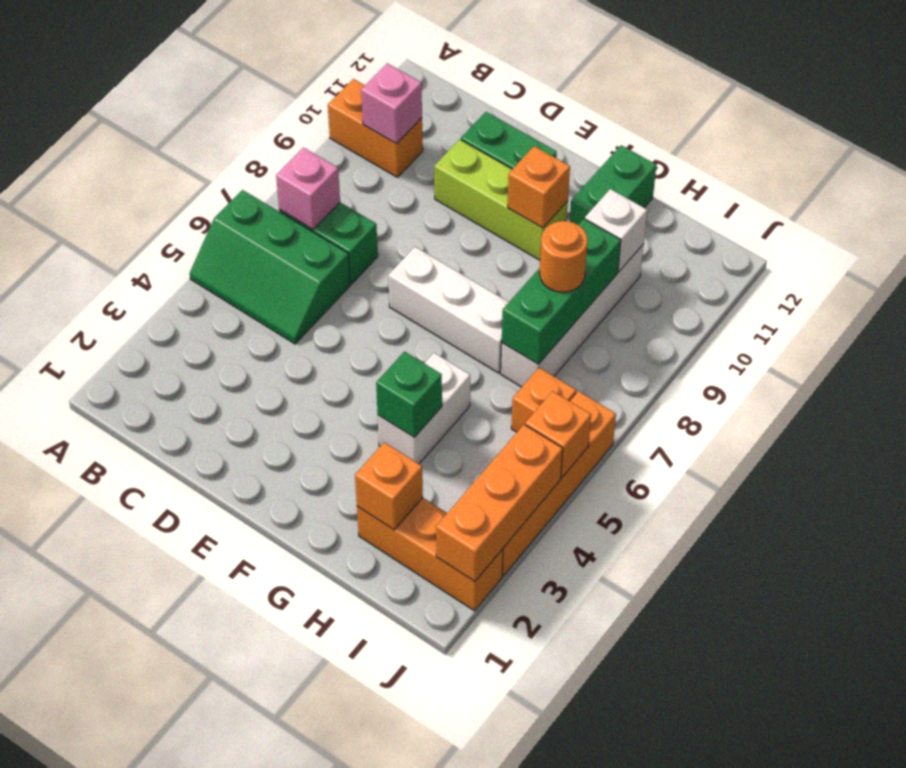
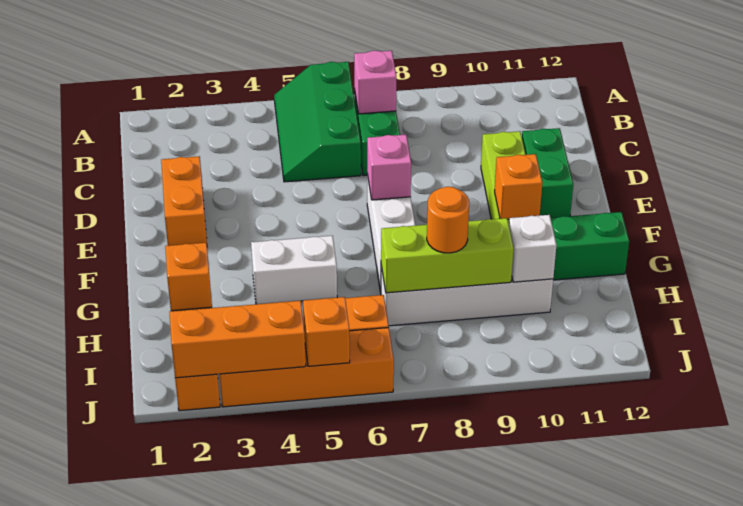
orange brick A10:B10 level 1 -> orange brick D2:E2 level 1
pink brick B10 level 2 -> pink brick E7 level 2
green brick G4 level 2 -> none
green brick H7:H9 level 2 -> lime brick H7:H9 level 2

